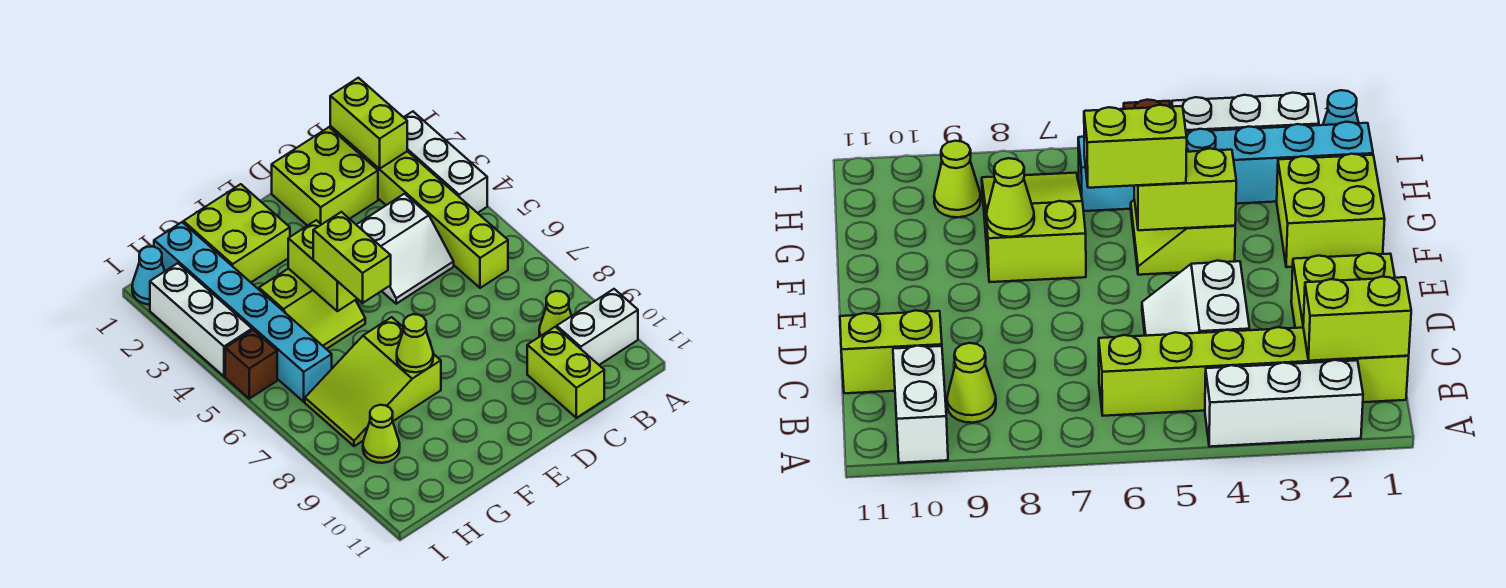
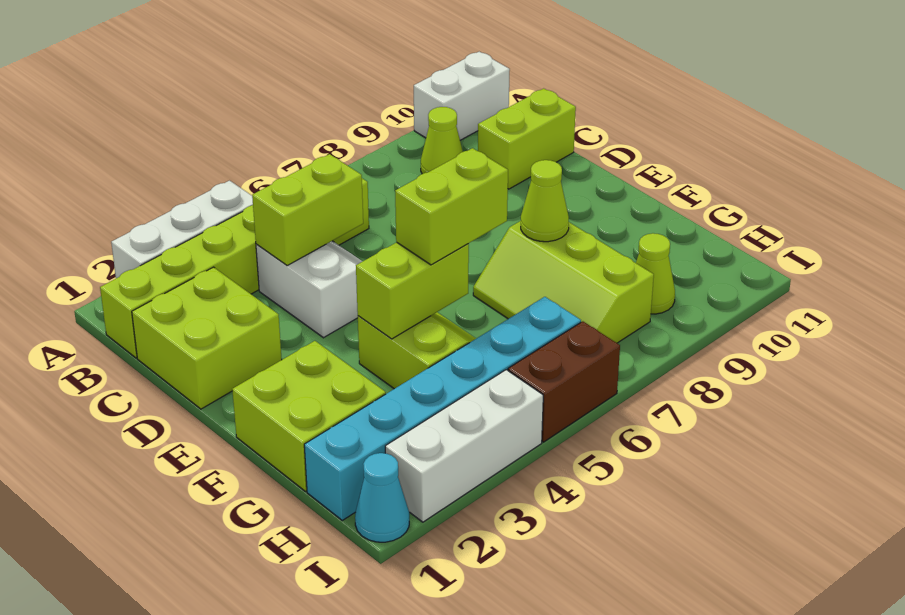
white brick A10:B10 level 1 -> white brick A10:A11 level 1
lime brick B1:B2 level 2 -> lime brick C4:C5 level 2
lime slope F7:H8 level 1 top F -> lime slope F7:H8 level 1 top 8
brown brick I5 level 1 -> brown brick I5:I6 level 1

